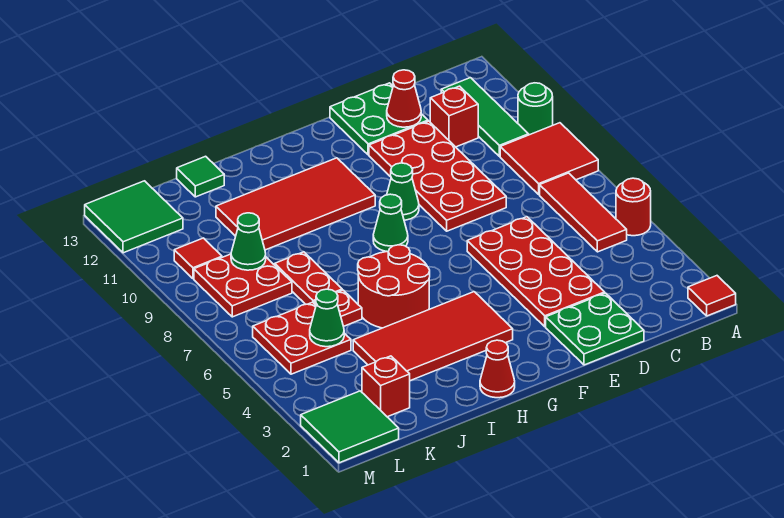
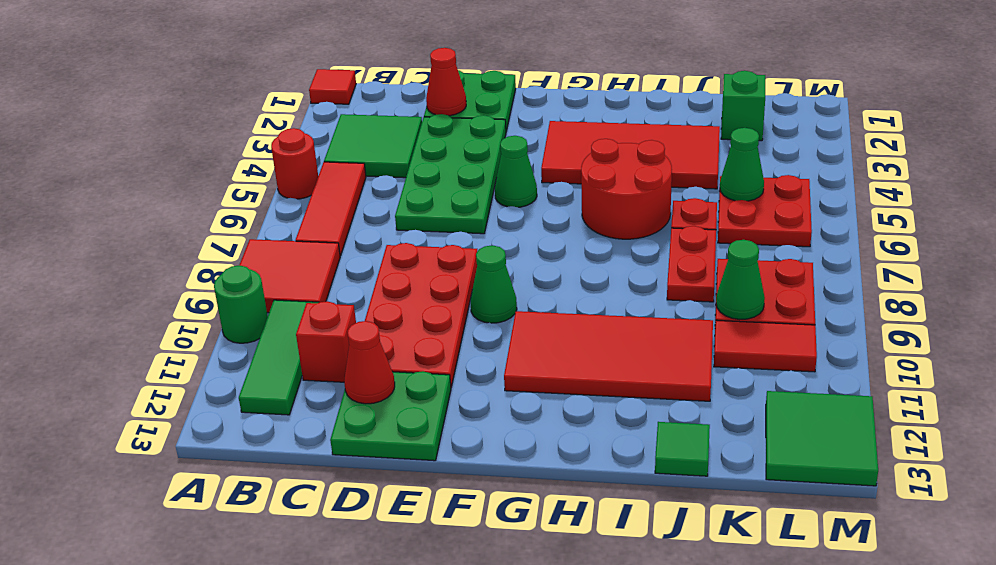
red plate D3:E6 level 1 -> green plate D3:E6 level 1
green cone G8 level 1 -> green cone F5 level 1
red cone H1 level 1 -> red cone D2 level 2
red brick K2 level 1 -> green brick K2 level 1
green tile L1:M2 level 1 -> green tile B3:C4 level 1
red tile L10 level 1 -> red tile K10:L10 level 1

